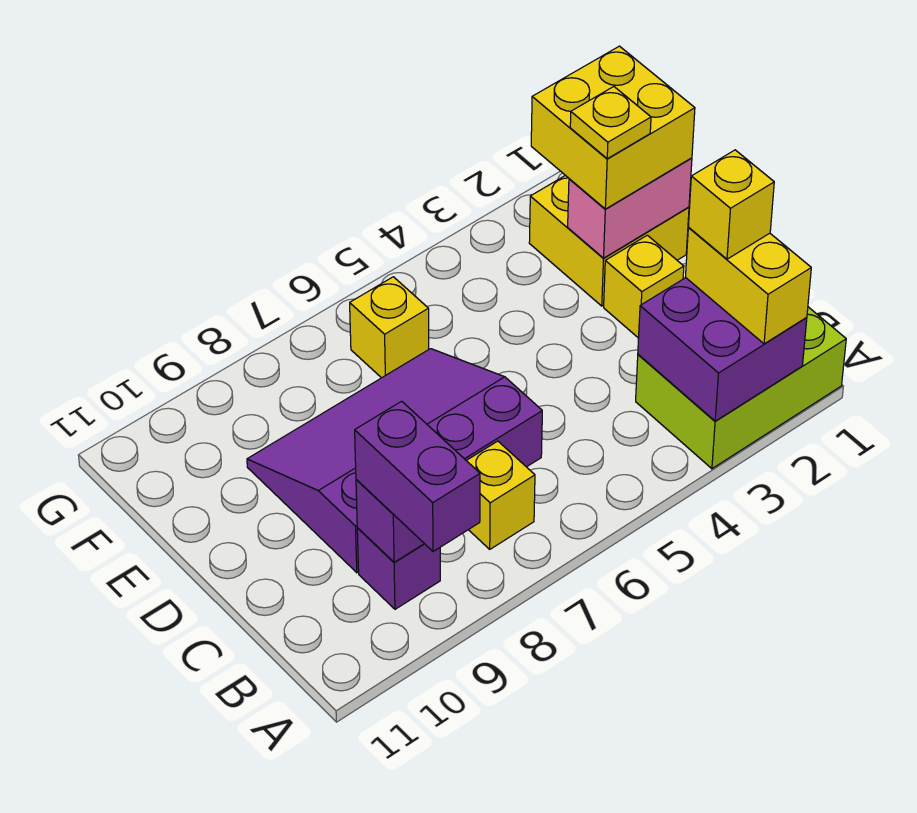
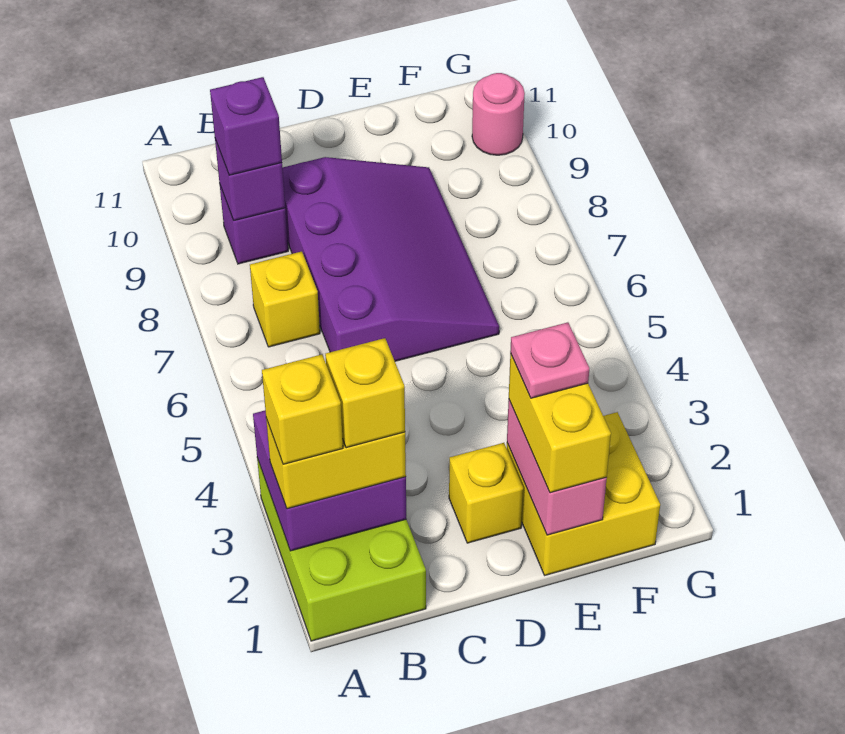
purple brick A9:B9 level 3 -> purple brick B9 level 3
yellow brick E1:F2 level 3 -> yellow brick E1:E2 level 3
yellow plate E2 level 4 -> pink plate E2 level 4
yellow brick F6 level 1 -> yellow brick A2 level 4
none -> pink round brick G10 level 1

